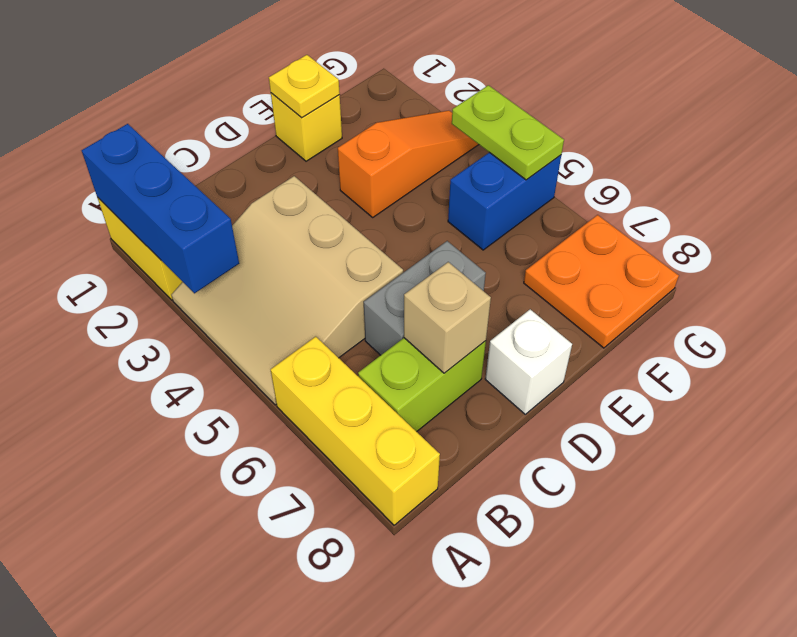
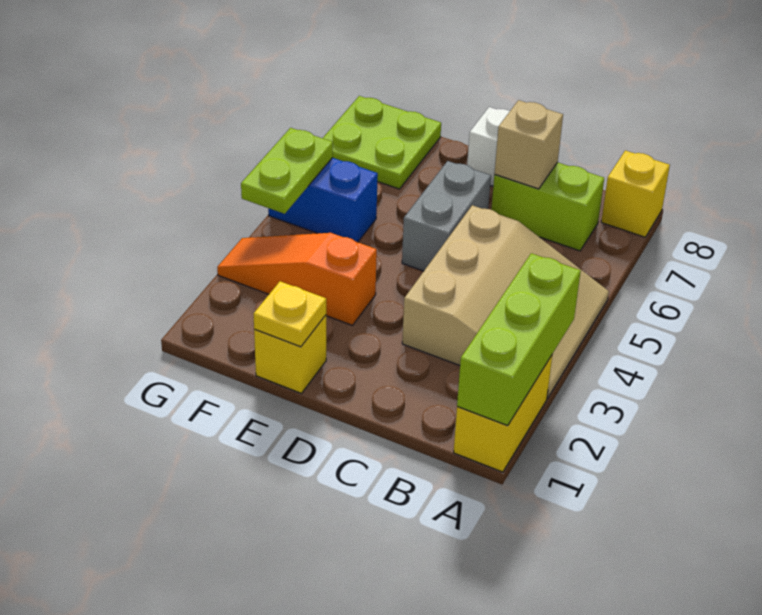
blue brick A1:A3 level 2 -> lime brick A1:A3 level 2
yellow brick A6:A8 level 1 -> yellow brick A8 level 1
grey brick C6:D6 level 1 -> grey brick D5:D6 level 1
orange plate F7:G8 level 1 -> lime plate F7:G8 level 1

